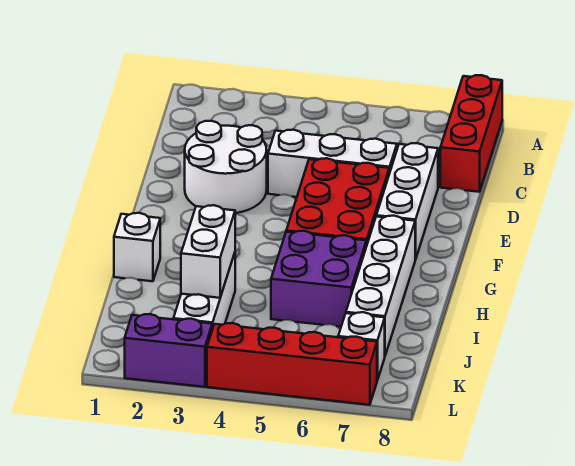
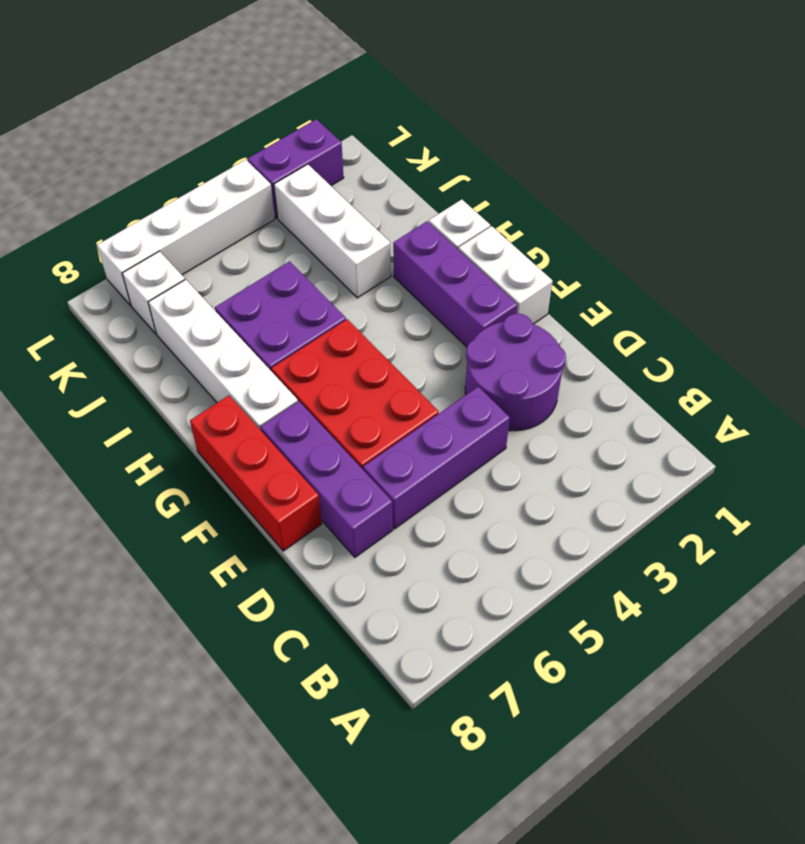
red brick A8:C8 level 1 -> red brick E8:G8 level 1
white round brick D2:E3 level 1 -> purple round brick D2:E3 level 1
white brick D4:D6 level 1 -> purple brick D4:D6 level 1
white brick D7:F7 level 1 -> purple brick D7:F7 level 1
none -> purple brick F2:H2 level 1
white brick I3:J3 level 2 -> white brick F1:G1 level 1
red brick L4:L7 level 1 -> white brick L4:L7 level 1

